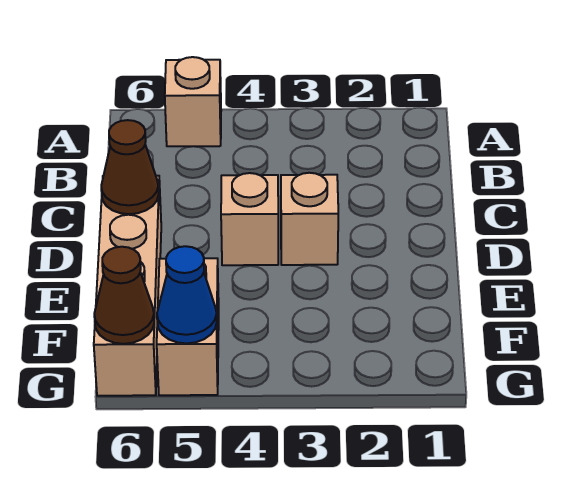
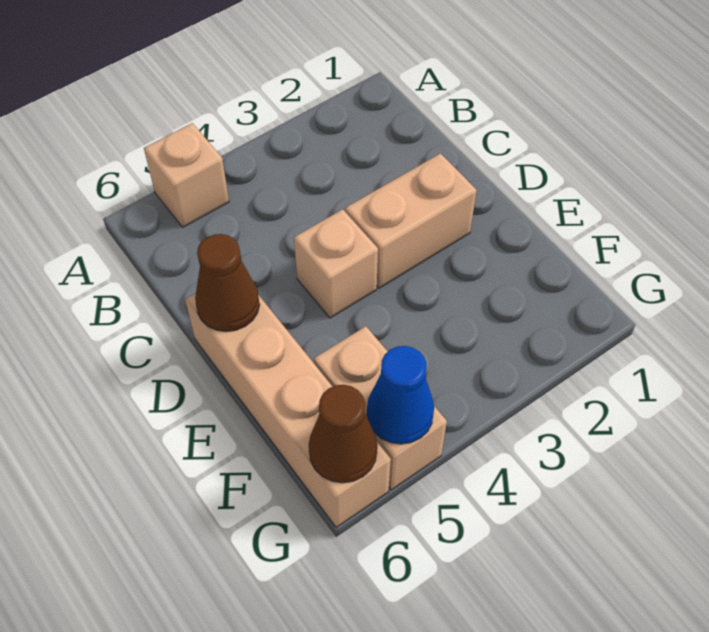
tan brick D3 level 1 -> tan brick D2:D3 level 1

